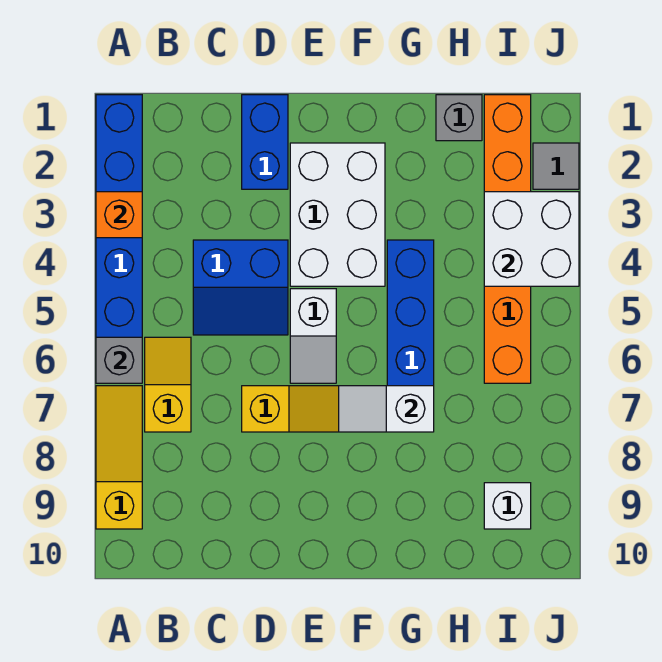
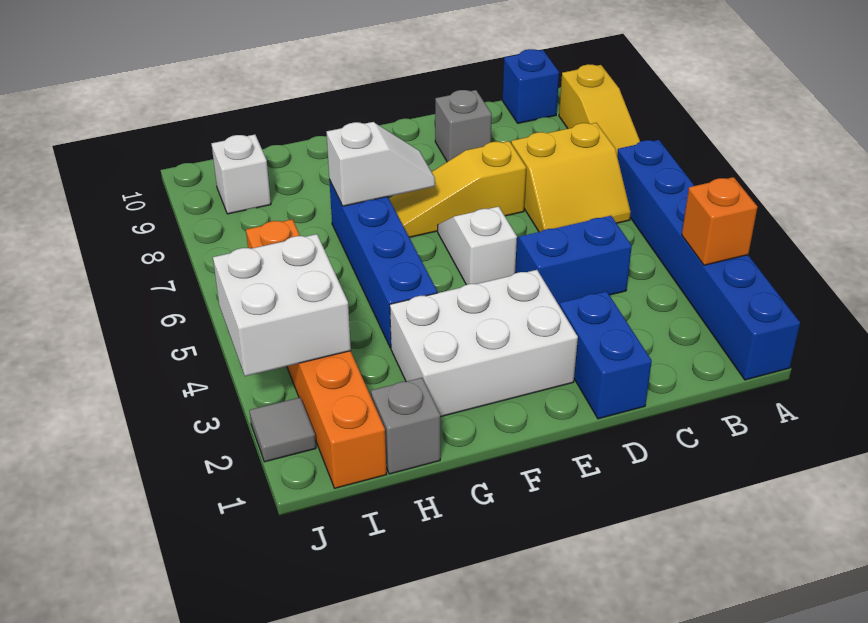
grey brick A6 level 2 -> grey brick D9 level 1
yellow slope B6:B7 level 1 top 7 -> yellow slope B6:C7 level 1 top 7
none -> blue brick B10 level 1
white brick E2:F4 level 1 -> white brick E2:G3 level 1

